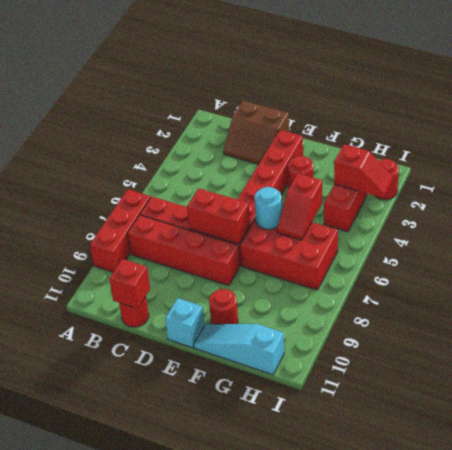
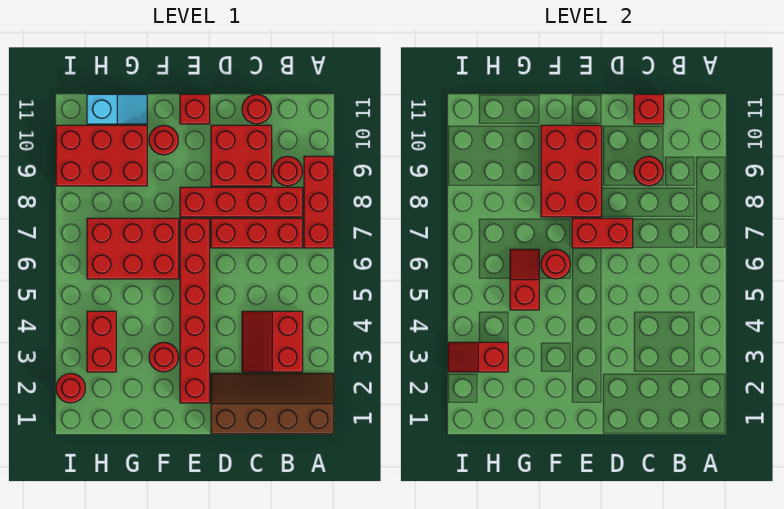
none -> red slope B3:C4 level 1 top B
none -> red round brick B9 level 1
brown slope C1:D2 level 1 top 1 -> brown slope A1:D2 level 1 top 1
none -> red brick C9:D10 level 1
none -> red round brick C9 level 2
none -> red brick E8:F10 level 2
cyan brick E11 level 1 -> red brick E11 level 1
cyan round brick F6 level 2 -> red round brick F6 level 2
cyan slope F11:H11 level 1 top H -> cyan slope G11:H11 level 1 top H
none -> red brick G9:I10 level 1

